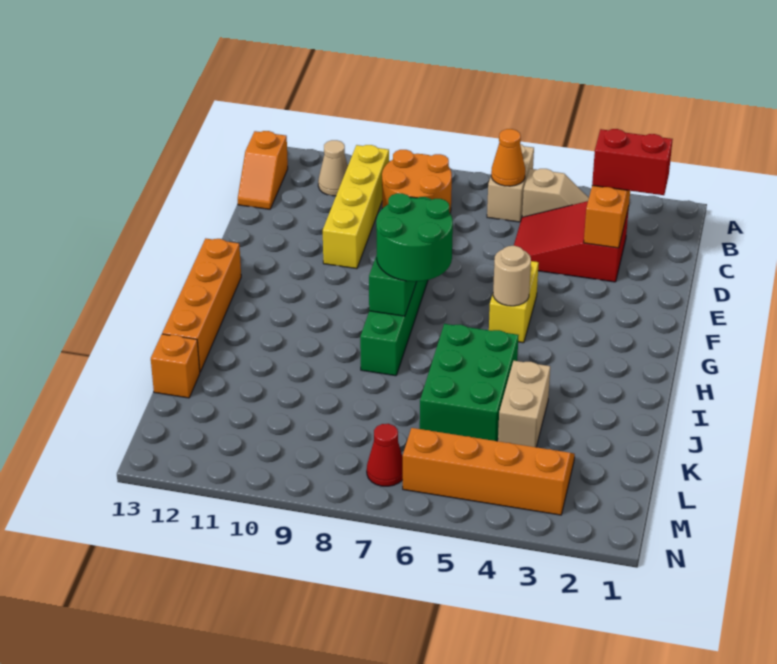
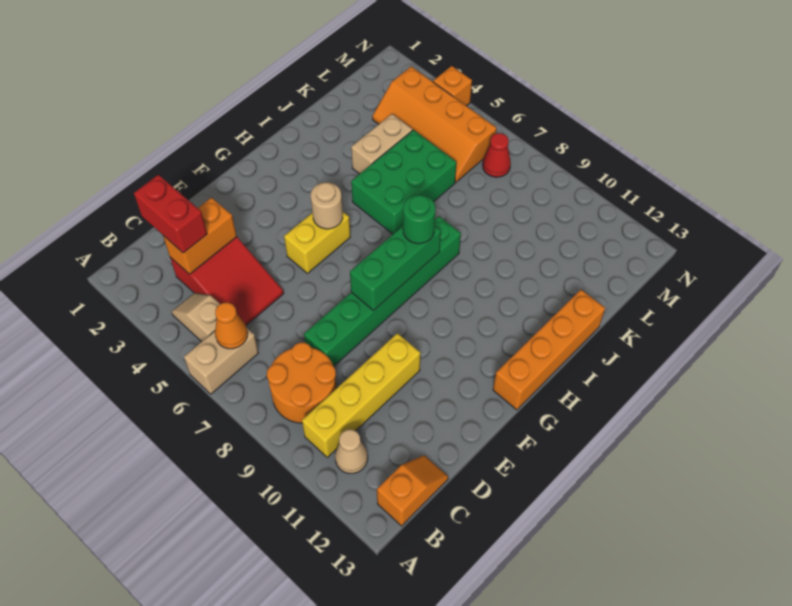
green round brick G7:H8 level 3 -> green round brick H8 level 3
orange brick K13 level 1 -> orange brick N4 level 1

